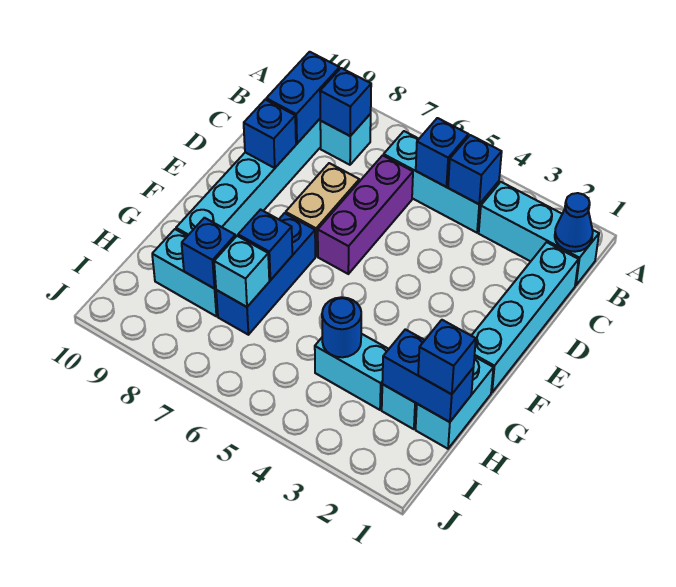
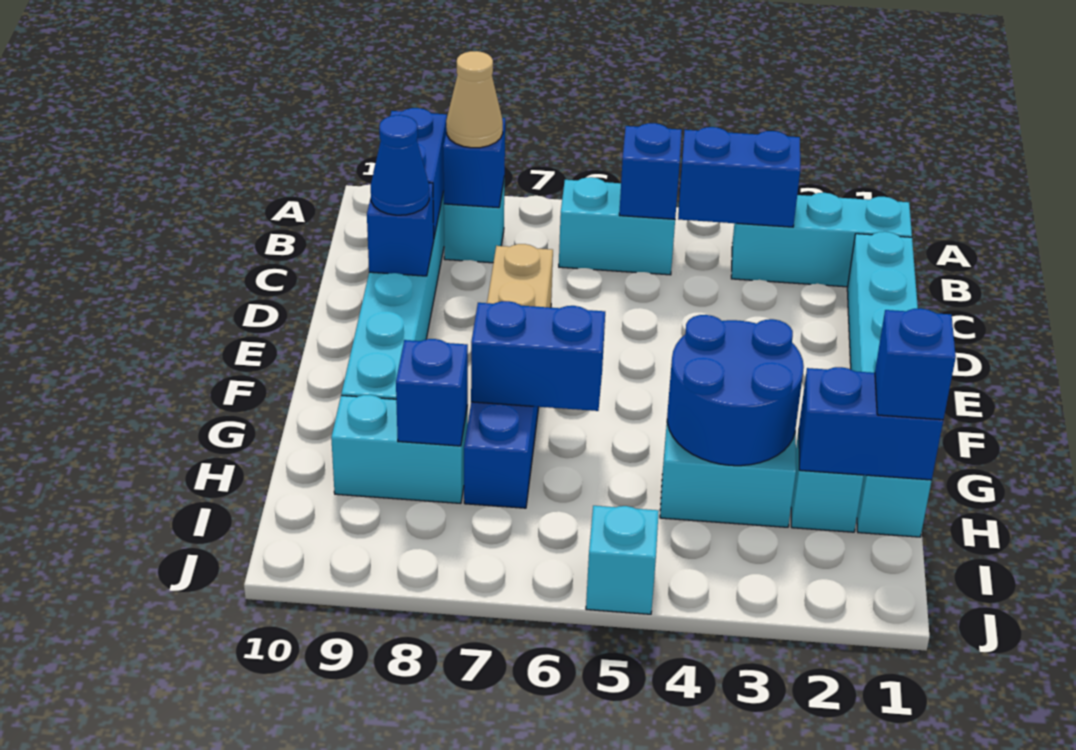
blue cone B1 level 2 -> blue cone D9 level 3
cyan brick B4:B6 level 1 -> cyan brick B5:B6 level 1
blue brick B4 level 2 -> blue brick B3:B4 level 2
none -> tan cone B8 level 3
purple brick C6:E6 level 1 -> none
blue brick G7 level 2 -> blue brick G6:G7 level 2
blue round brick H4 level 2 -> blue round brick G3:H4 level 2
cyan brick H7 level 2 -> cyan brick J5 level 1

